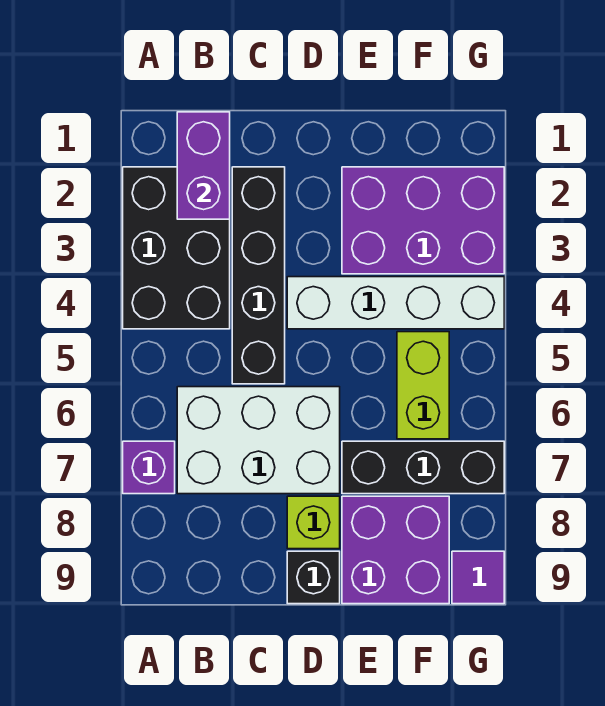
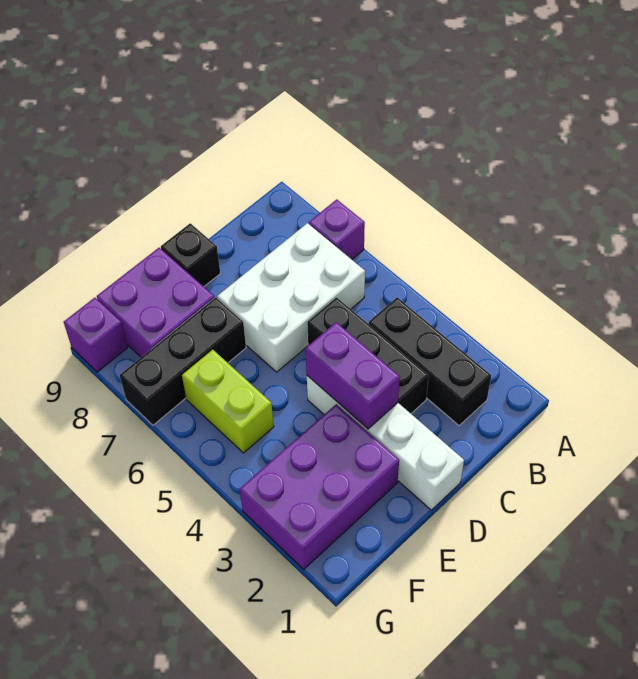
black brick A2:B4 level 1 -> black brick B2:B4 level 1
purple brick B1:B2 level 2 -> purple brick D3:D4 level 2
black brick C2:C5 level 1 -> black brick C3:C5 level 1
white brick D4:G4 level 1 -> white brick D1:D4 level 1
lime brick D8 level 1 -> none
purple tile G9 level 1 -> purple brick G9 level 1

